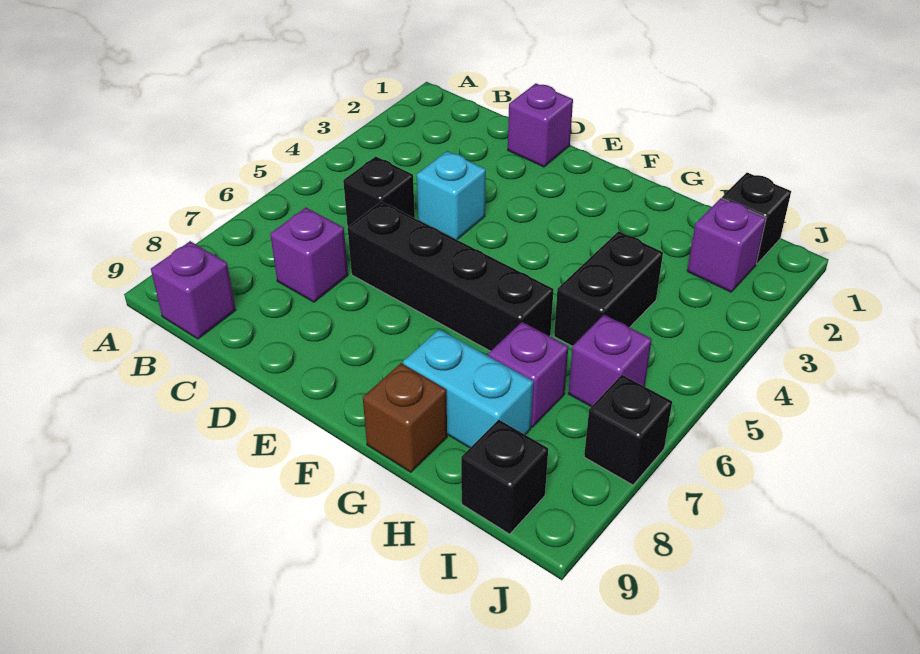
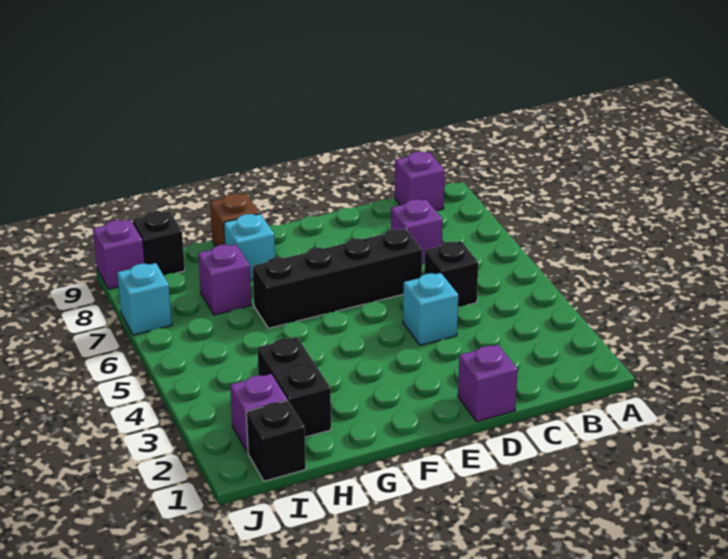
cyan brick G8:H8 level 1 -> cyan brick G8 level 1
black brick H4:H5 level 1 -> black brick H2:H3 level 1
purple brick I6 level 1 -> purple brick J9 level 1
black brick J7 level 1 -> cyan brick J7 level 1

